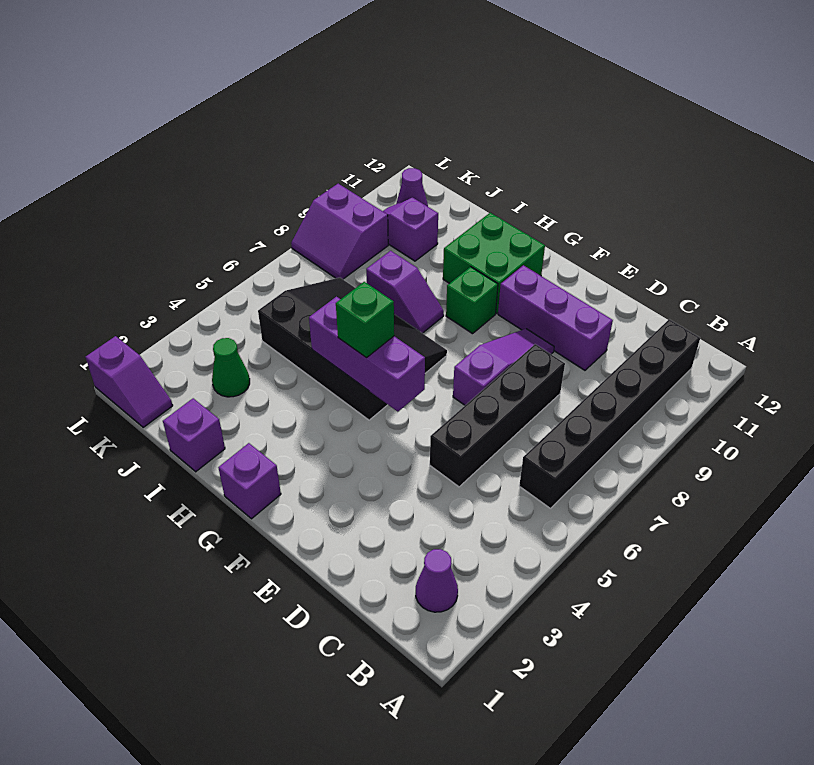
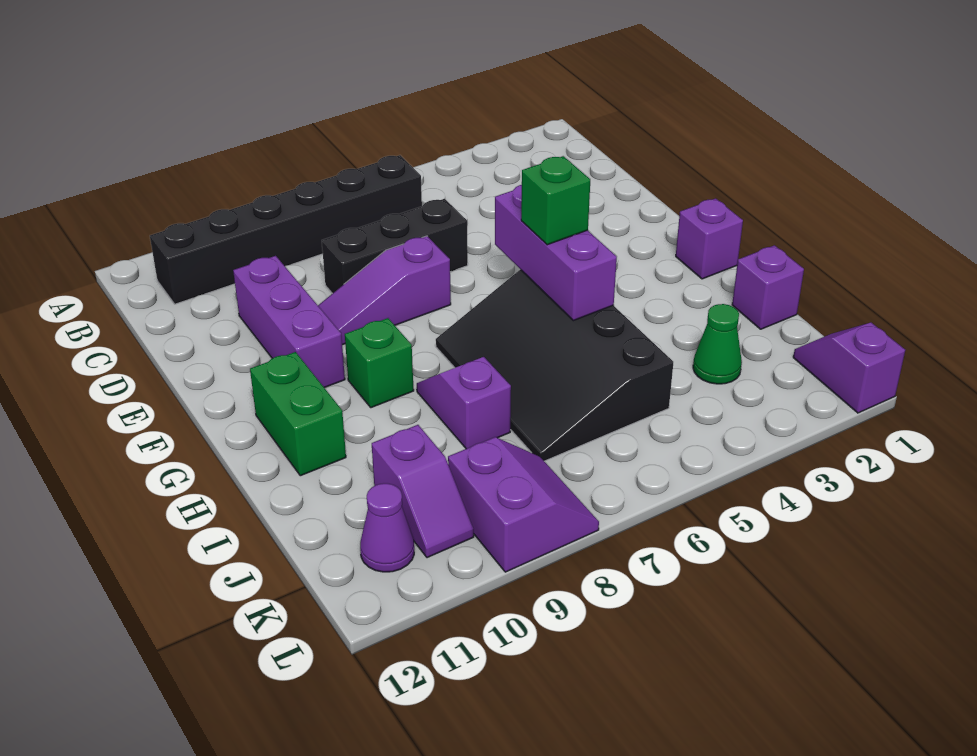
purple cone B2 level 1 -> none
black brick D5:D8 level 1 -> black brick D6:D8 level 1
green brick G10:H11 level 1 -> green brick G11:H11 level 1

